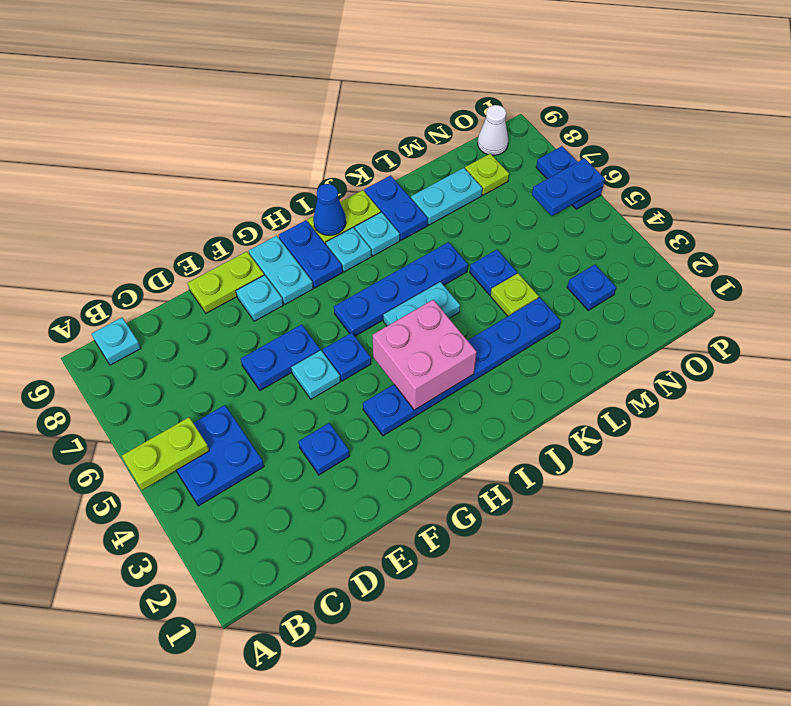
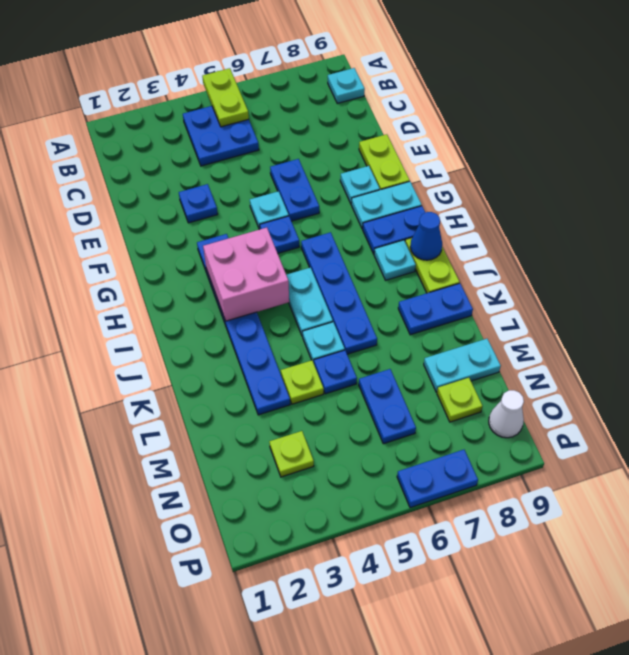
cyan plate J8 level 1 -> cyan plate K5 level 1
cyan plate L8:M8 level 1 -> cyan plate M8:M9 level 1
blue plate N3 level 1 -> lime plate N3 level 1
blue plate O6:P6 level 2 -> blue plate M6:N6 level 1

